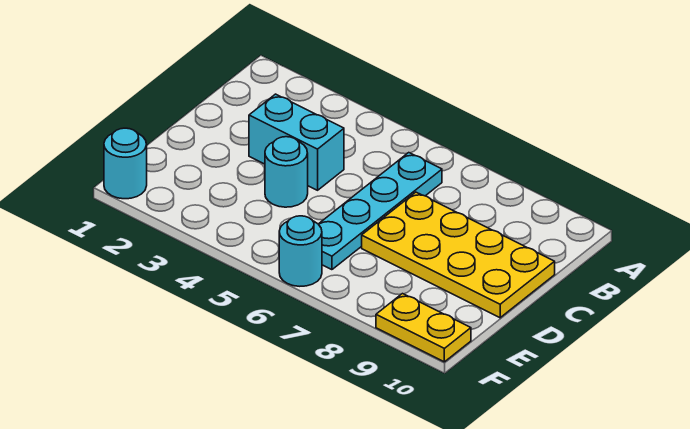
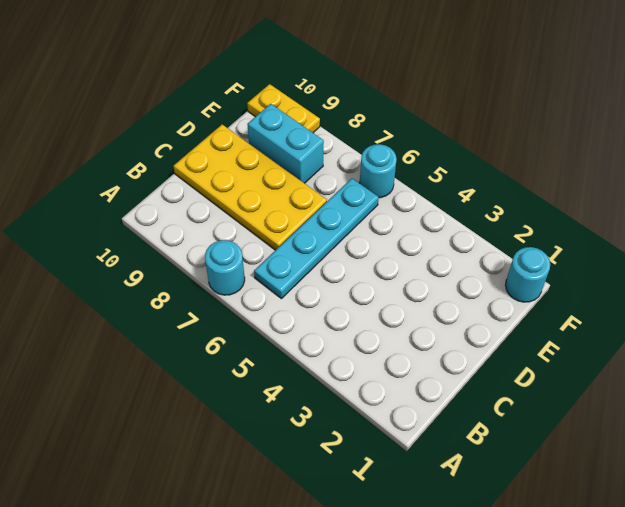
cyan brick C3:C4 level 1 -> cyan brick E8:E9 level 1
cyan round brick D4 level 1 -> cyan round brick A7 level 1

